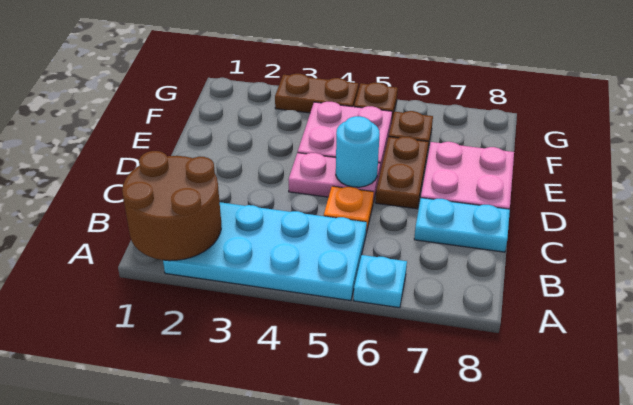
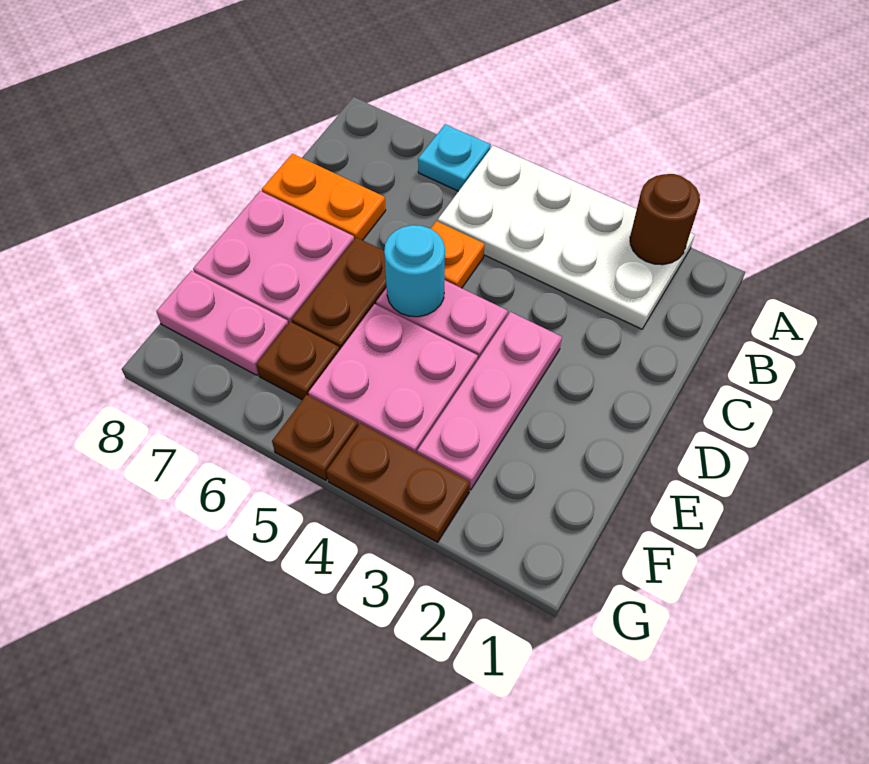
brown round brick A1:B2 level 2 -> brown round brick A2 level 2
cyan plate A2:B5 level 1 -> white plate A2:B5 level 1
cyan plate C7:C8 level 1 -> orange plate C7:C8 level 1
none -> pink plate D3:F3 level 1
none -> pink plate F7:F8 level 1

